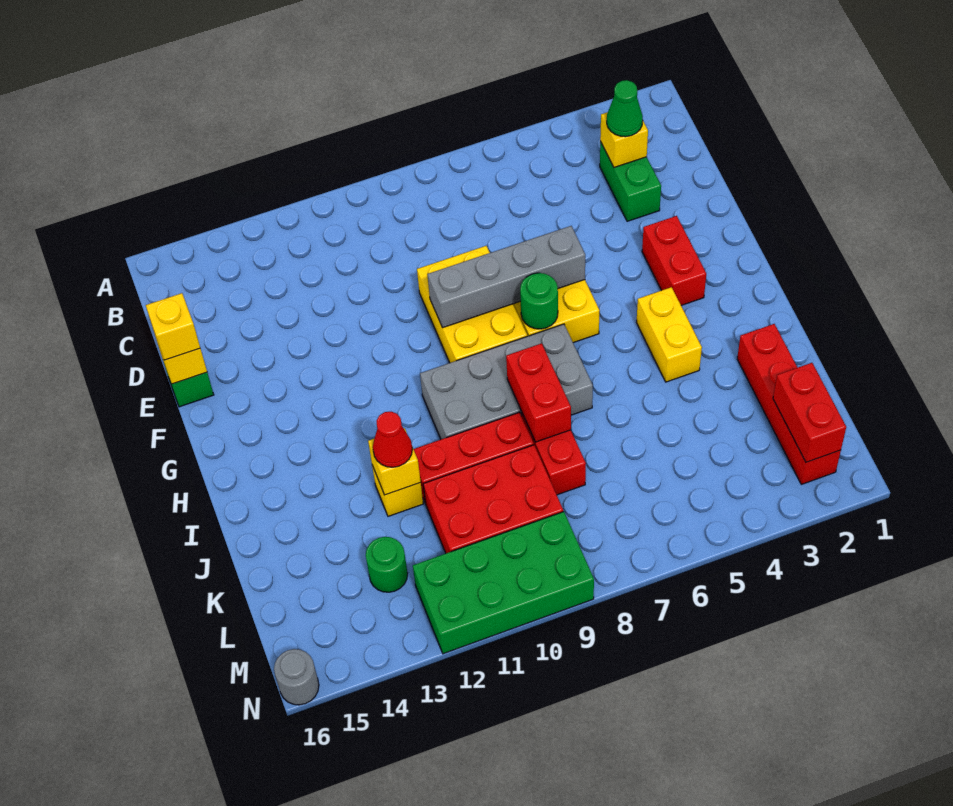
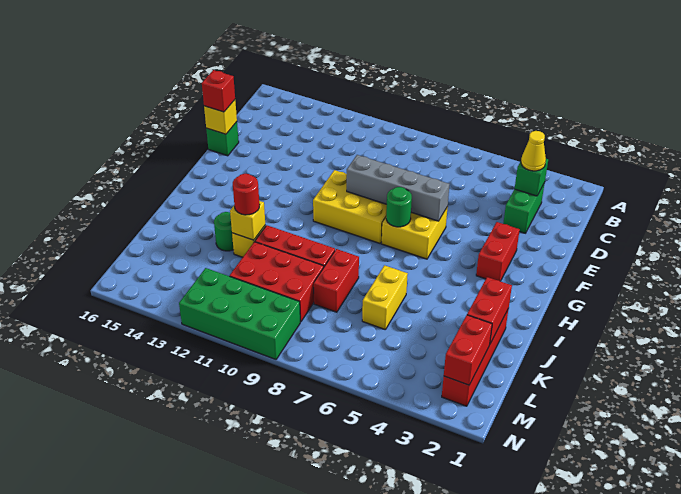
yellow brick C3 level 2 -> green brick C3 level 2
green cone C3 level 3 -> yellow cone C3 level 3
yellow brick E8:G9 level 1 -> yellow brick F8:G10 level 1
yellow brick E16 level 3 -> red brick E16 level 3
yellow brick H4:I4 level 1 -> yellow brick J6:K6 level 1
grey brick H7:I10 level 1 -> none
red brick I8:J8 level 2 -> red brick J2:K2 level 2
red cone J12 level 3 -> red round brick J12 level 3
green round brick L13 level 1 -> green round brick J13 level 1
grey round brick N16 level 1 -> none

